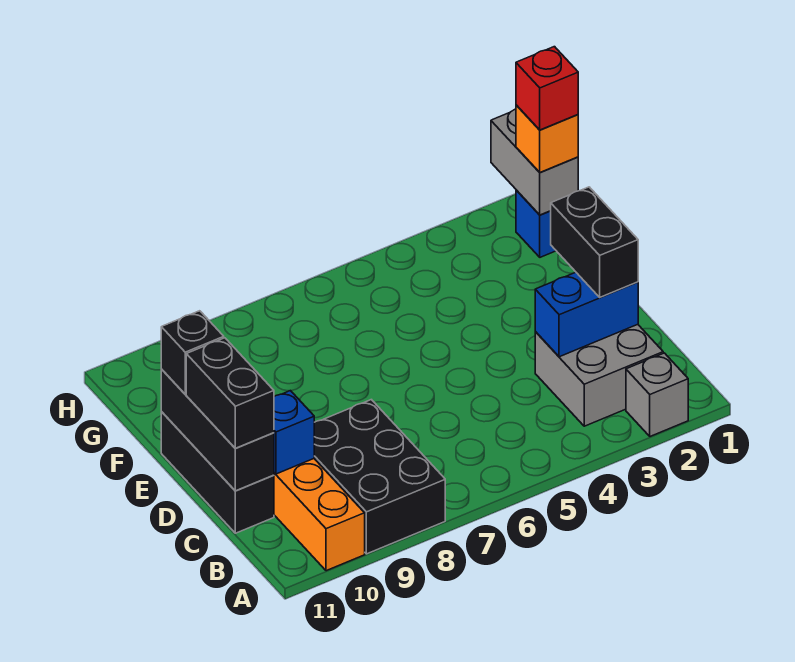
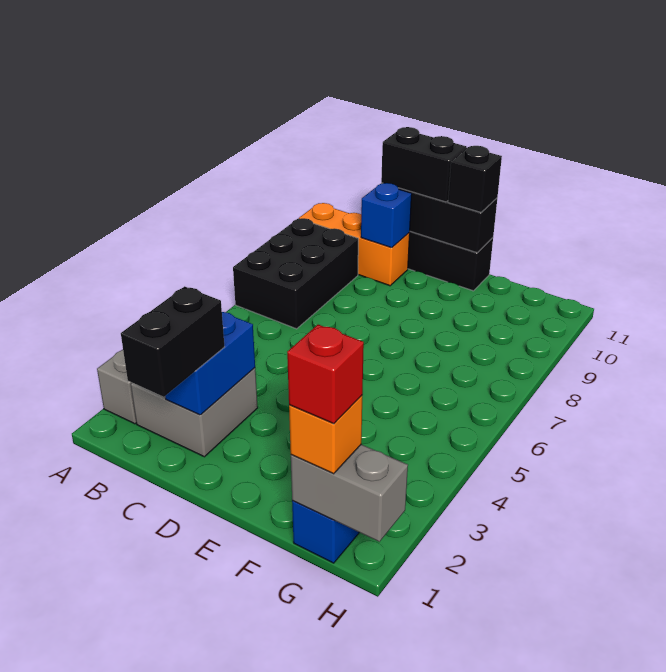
black brick A8:C9 level 1 -> black brick A7:B9 level 1
black brick C2:D2 level 3 -> black brick C1:C2 level 3

